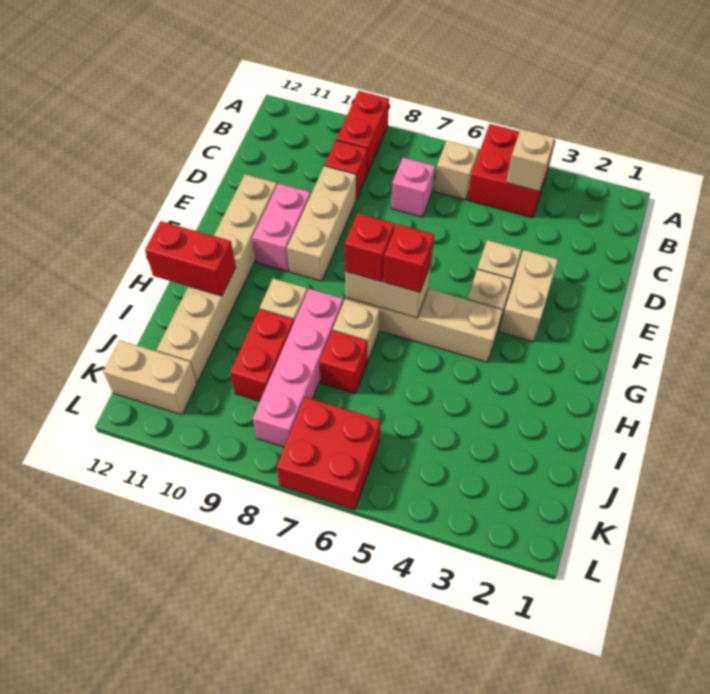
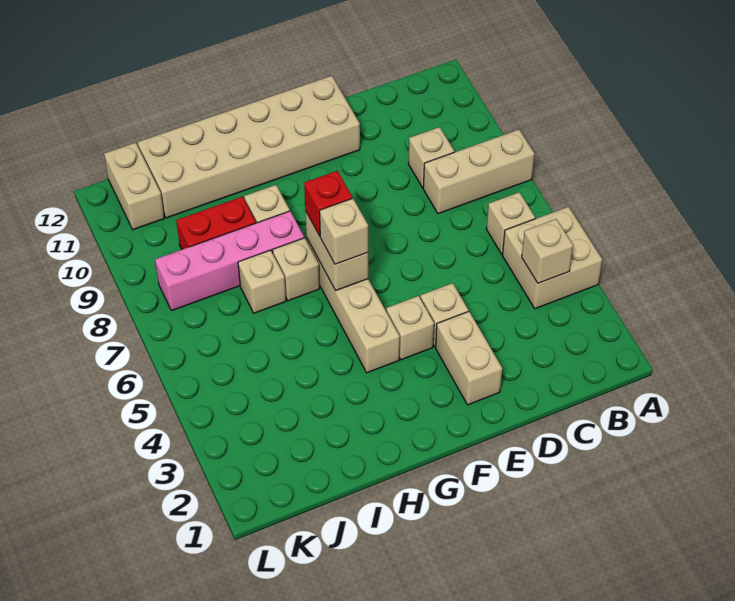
red brick A4:B5 level 1 -> tan brick A4:B5 level 1
red brick A9:B9 level 1 -> none
pink brick C7 level 1 -> none
red brick C9 level 1 -> tan brick C9 level 1
tan brick D9:F9 level 1 -> tan brick A8:C8 level 1
tan brick E3:F3 level 1 -> tan brick E2:E3 level 1
pink brick E10:F10 level 1 -> none
tan brick E11:J11 level 1 -> tan brick E11:J12 level 1
red brick G6 level 3 -> tan brick G6 level 3
red brick H11:H12 level 2 -> none
red brick I7 level 1 -> tan brick I7 level 1
red brick K6:L7 level 1 -> none

